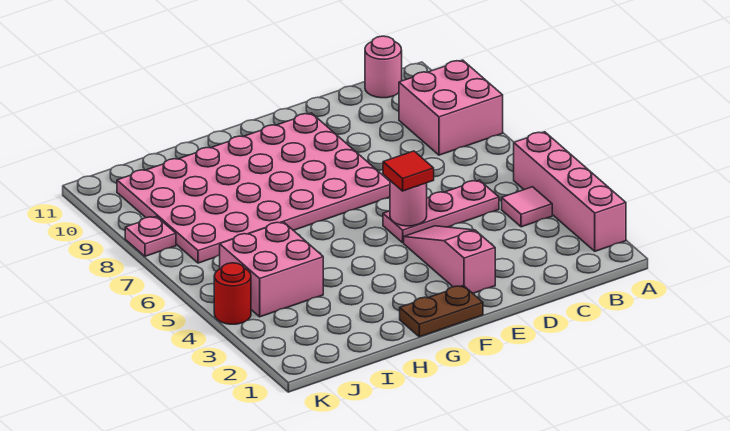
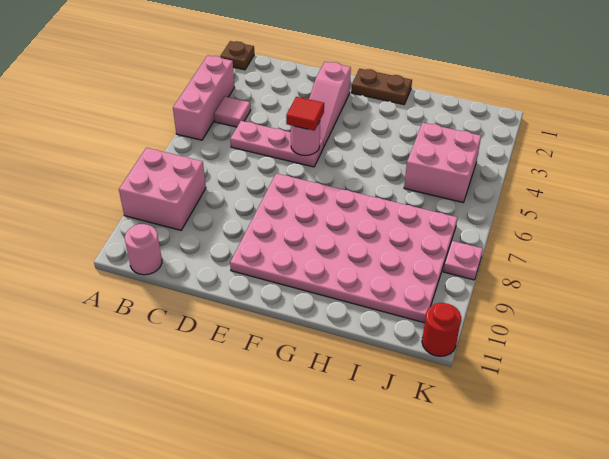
none -> brown plate A1 level 1
pink brick A2:A5 level 1 -> pink brick A3:A5 level 1
red round brick K4 level 1 -> red round brick K11 level 1

